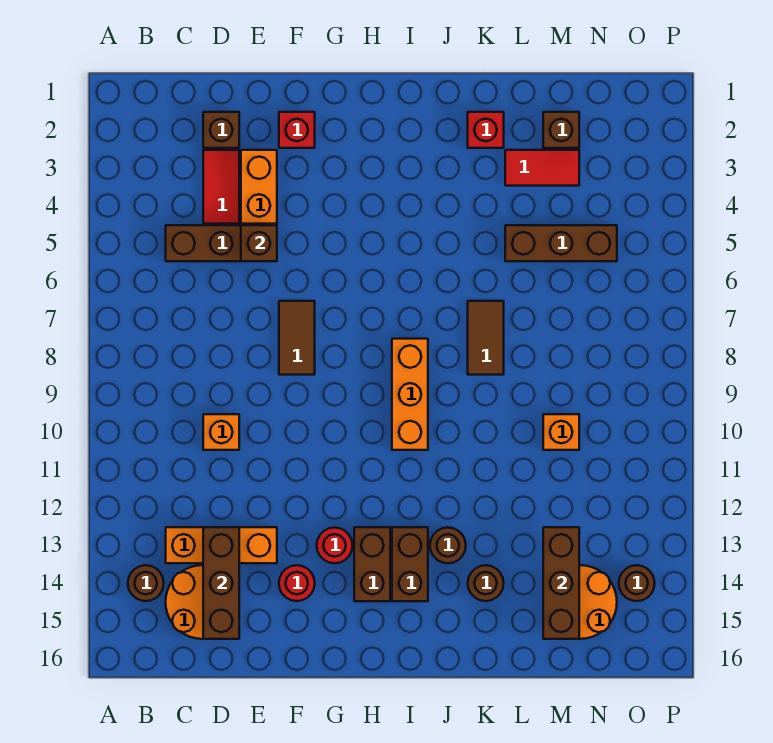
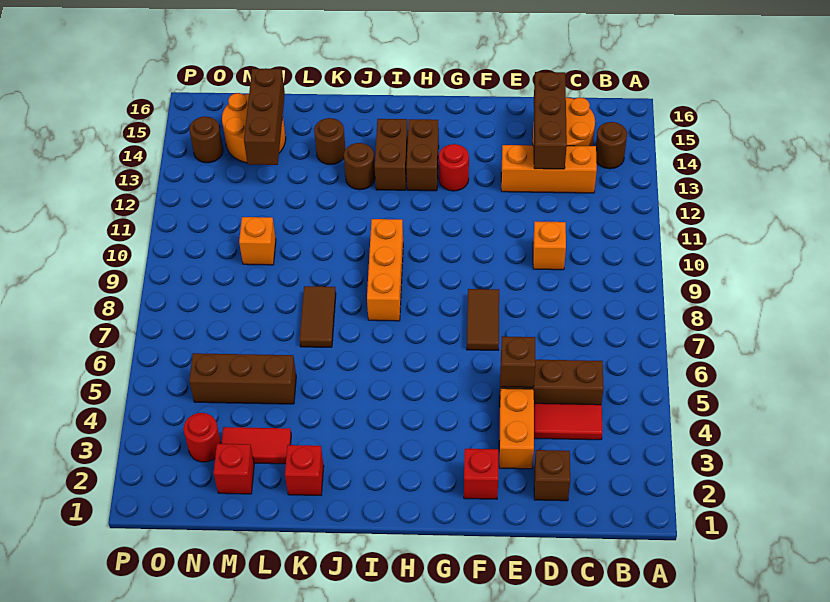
red tile D3:D4 level 1 -> red tile C4:D4 level 1
red round brick F14 level 1 -> red round brick N3 level 1
brown brick M2 level 1 -> red brick M2 level 1

